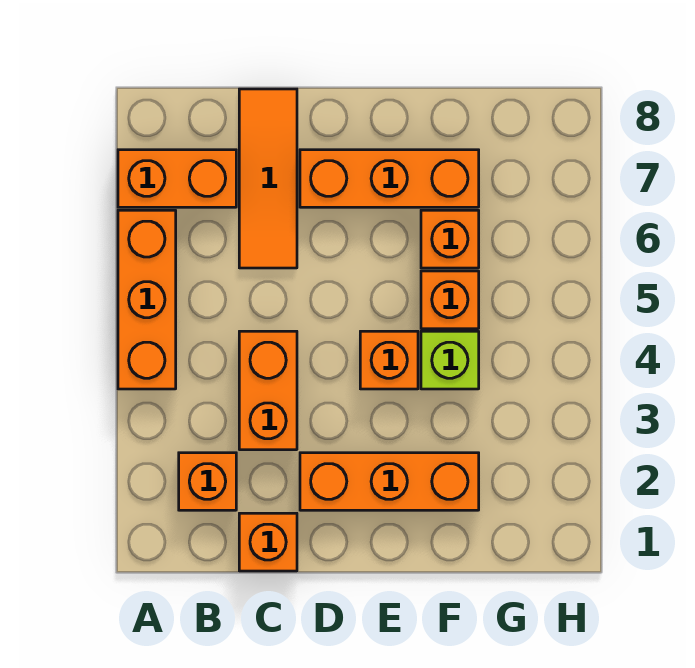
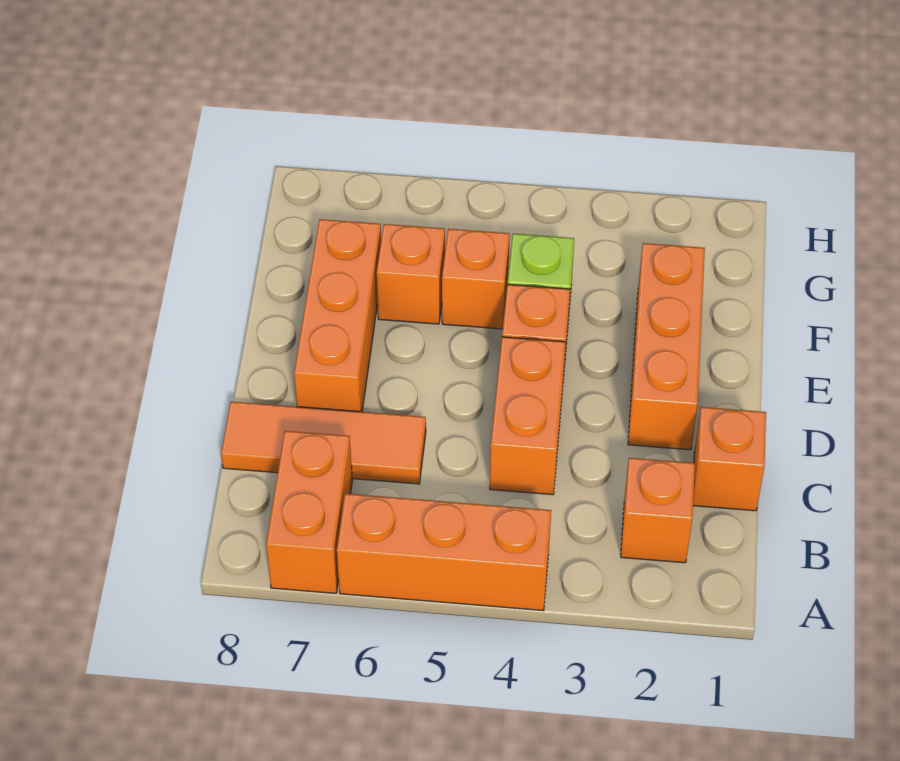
orange brick C3:C4 level 1 -> orange brick C4:D4 level 1

